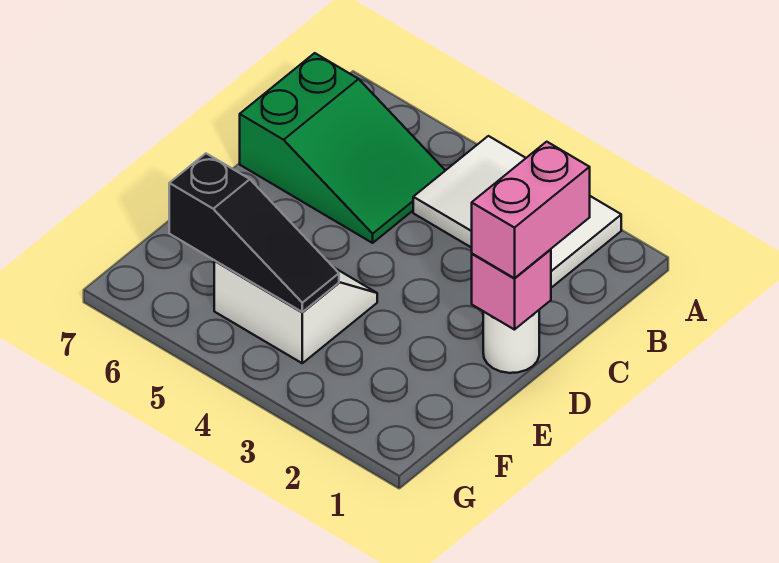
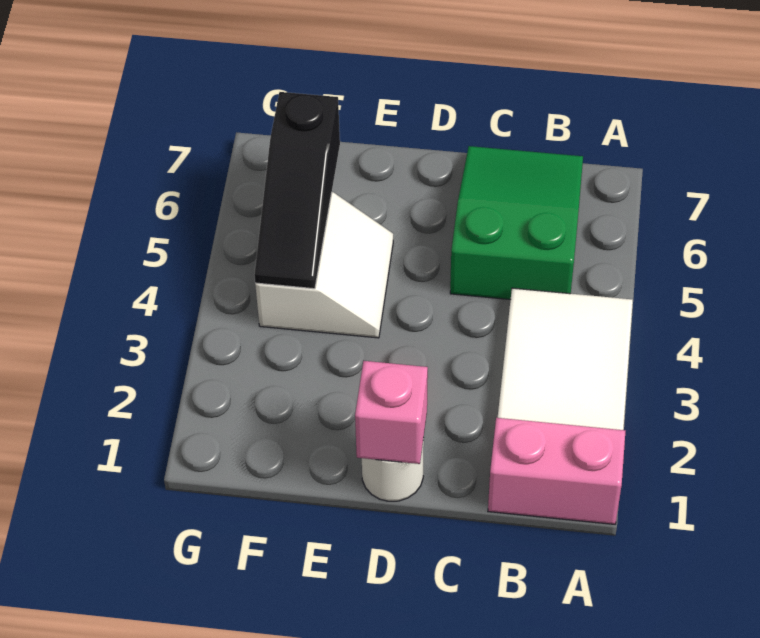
green slope B5:C7 level 1 top 7 -> green slope B5:C7 level 1 top 5
pink brick C1:D1 level 3 -> pink brick A1:B1 level 1

